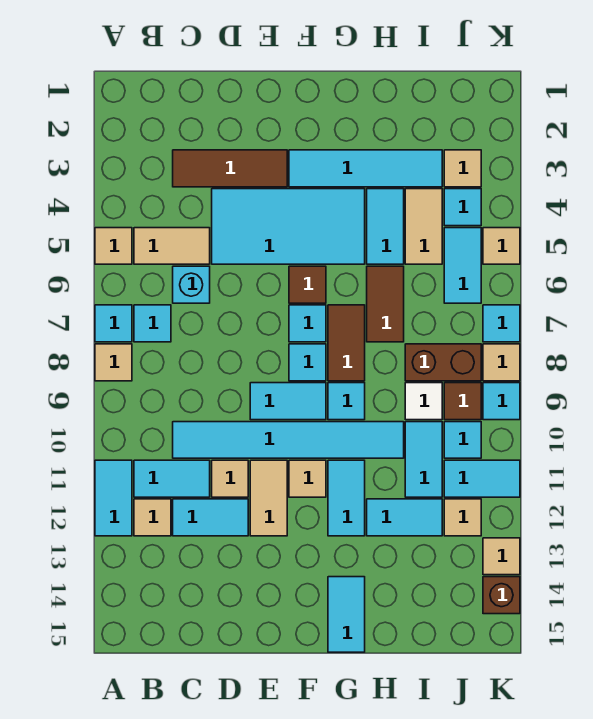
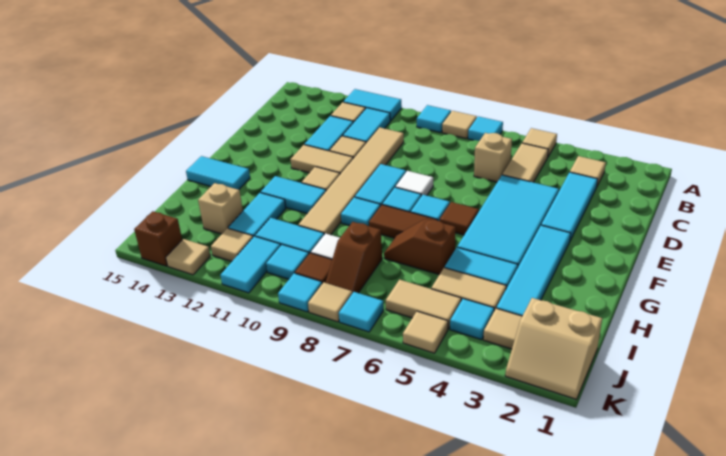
none -> tan tile B3 level 1
cyan tile B7 level 1 -> cyan tile A9 level 1
brown tile C3:E3 level 1 -> cyan tile C3:E3 level 1
cyan brick C6 level 1 -> tan brick C6 level 1
cyan tile C10:H10 level 1 -> tan tile C10:H10 level 1
none -> white tile E8 level 1
brown tile H6:H7 level 1 -> brown slope H6:H7 level 1 top 6
brown brick I8:J8 level 1 -> brown slope I8:J8 level 1 top I
none -> tan brick I13 level 1
none -> tan slope J1:K2 level 1 top J
cyan tile J5:J6 level 1 -> tan tile J5:J6 level 1

